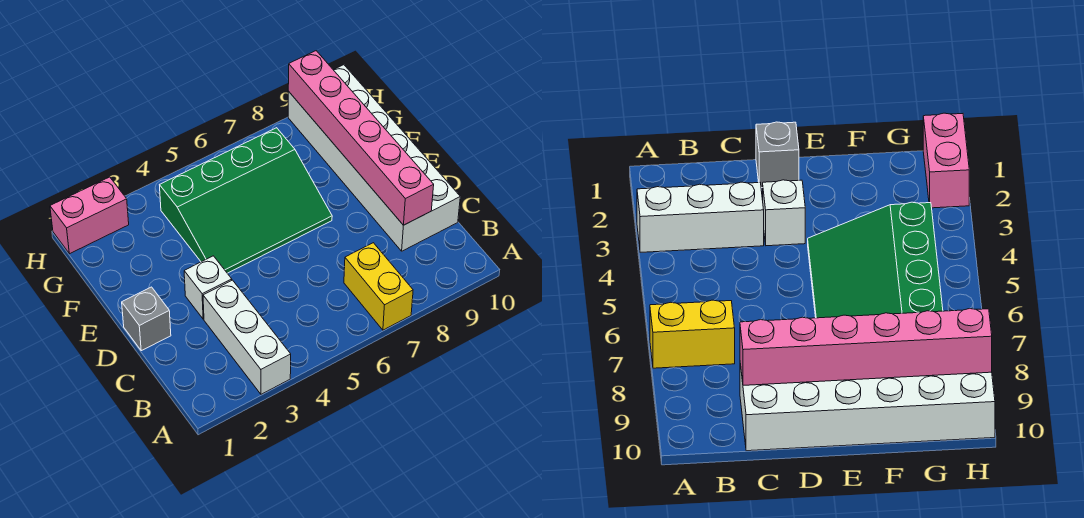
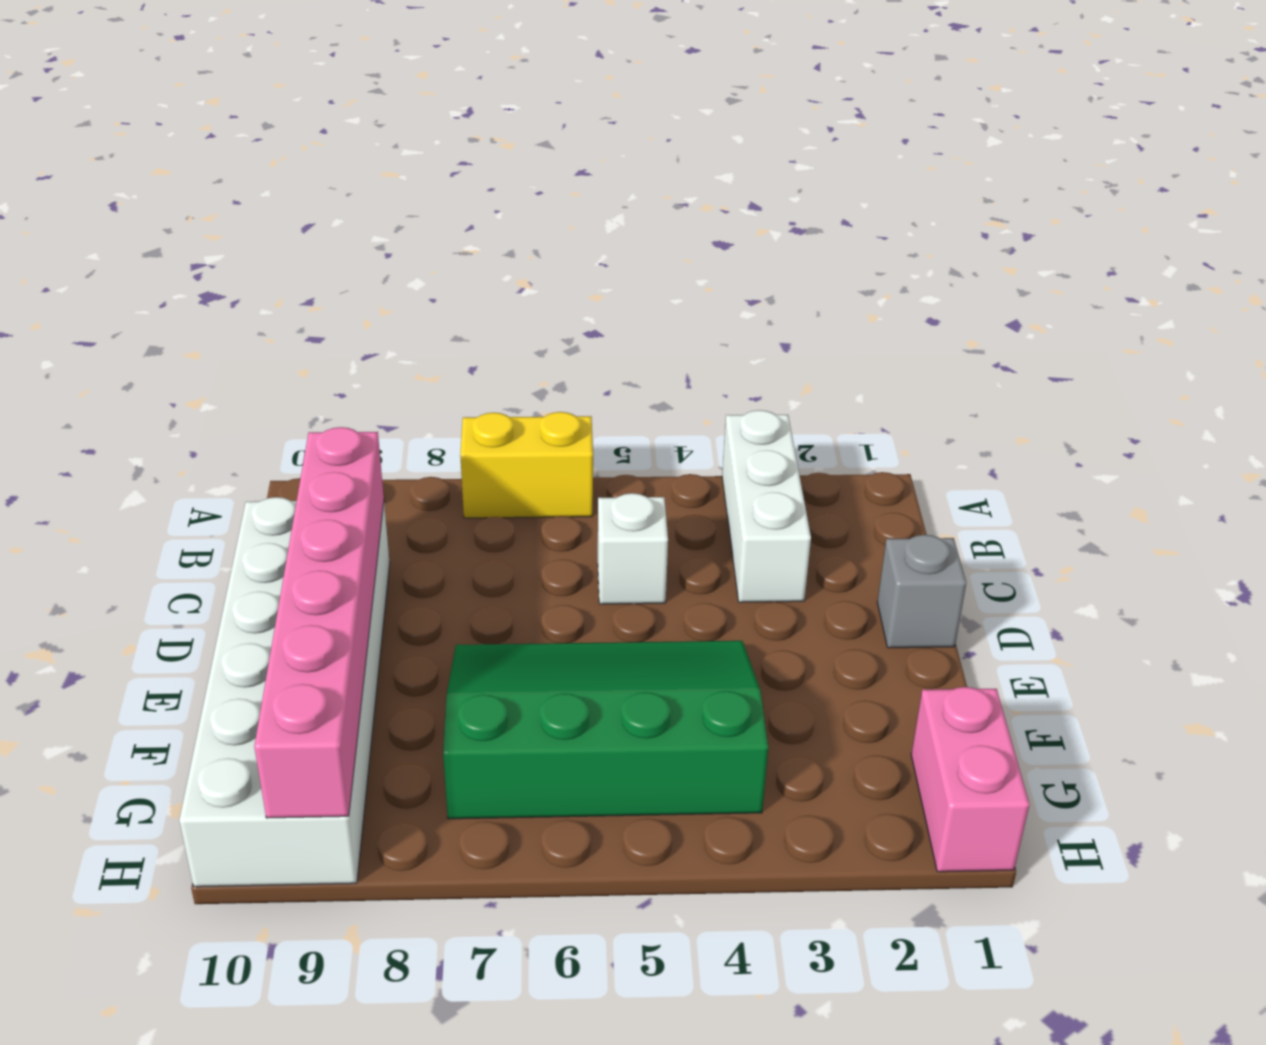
yellow brick A7:B7 level 1 -> yellow brick A6:A7 level 1
white brick D3 level 1 -> white brick C5 level 1
pink brick H1:H2 level 1 -> pink brick G1:H1 level 1

